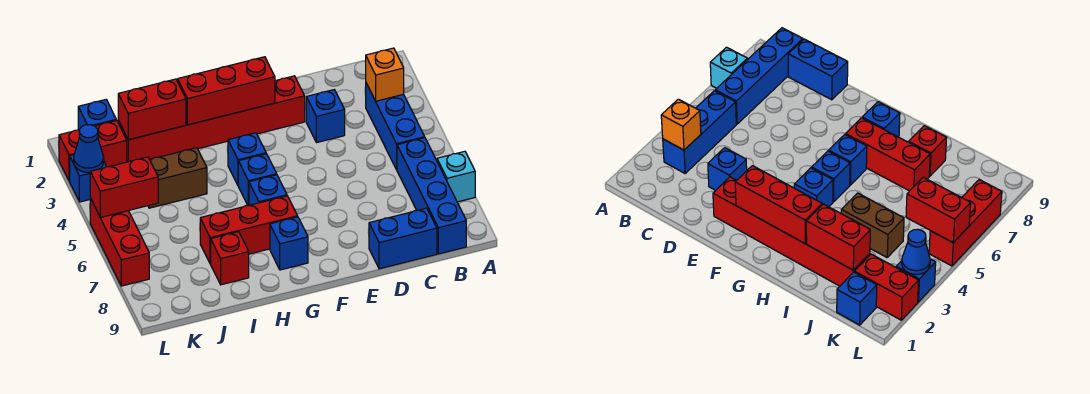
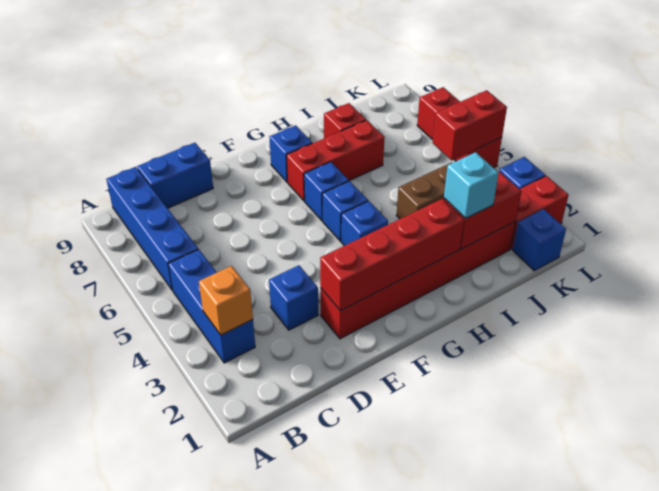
cyan brick A7 level 1 -> cyan brick I2 level 3
red brick F2:H2 level 2 -> red brick E2:H2 level 2
blue cone L3 level 2 -> none

